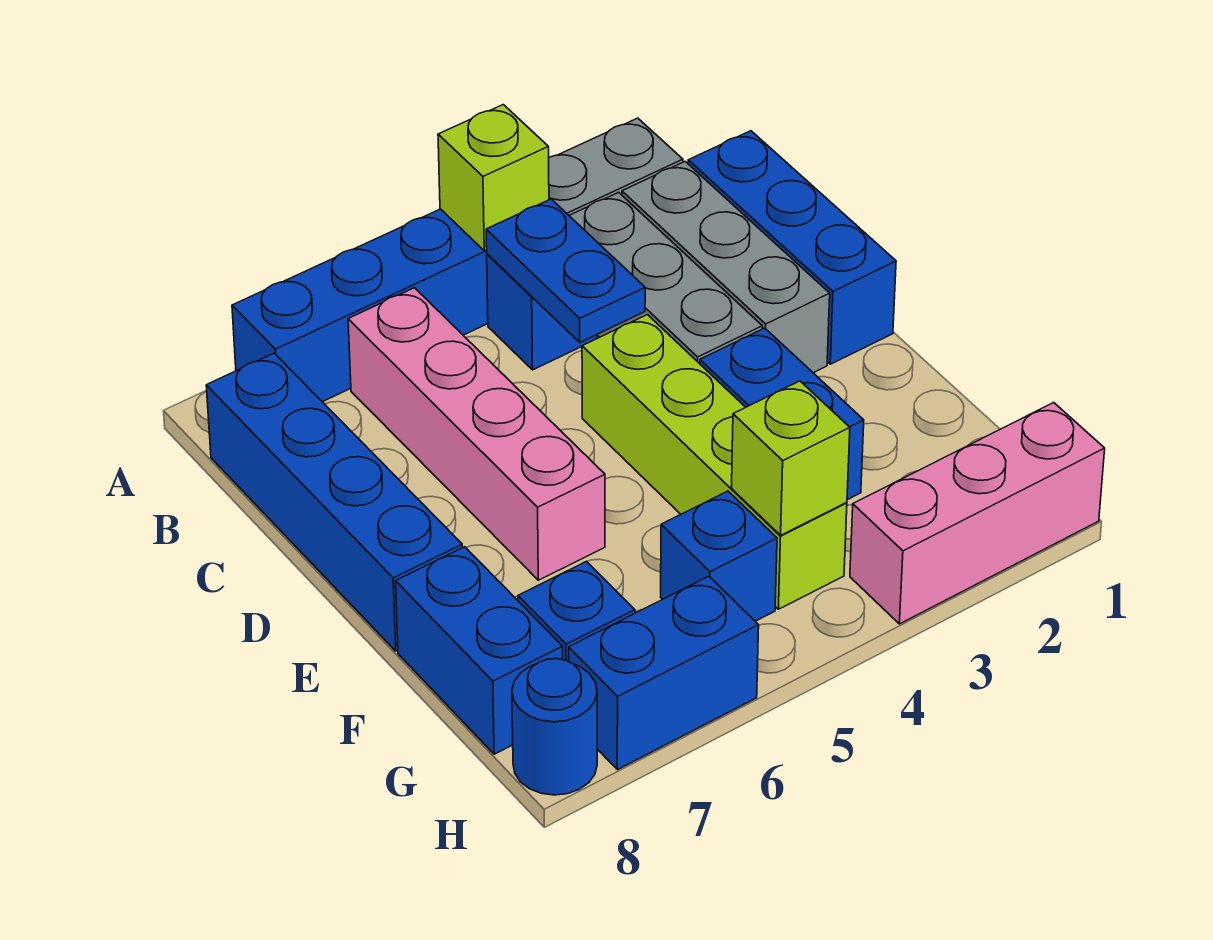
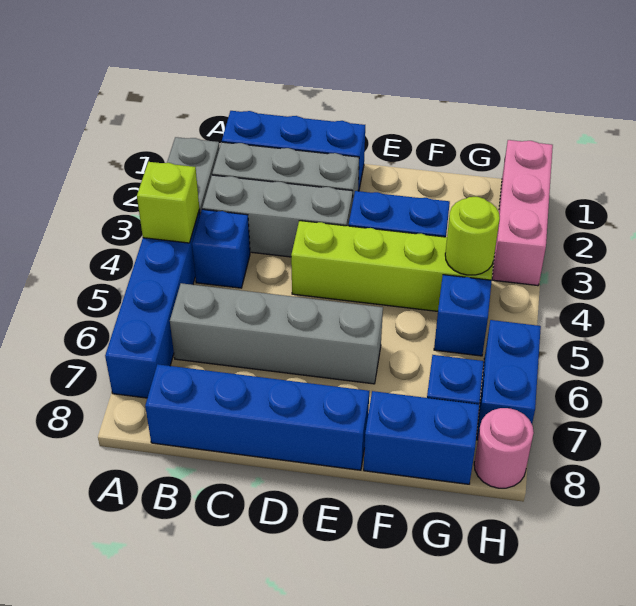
blue plate B4:C4 level 2 -> none
pink brick B6:E6 level 1 -> grey brick B6:E6 level 1
lime brick G4 level 2 -> lime round brick G4 level 2
blue round brick H8 level 1 -> pink round brick H8 level 1

